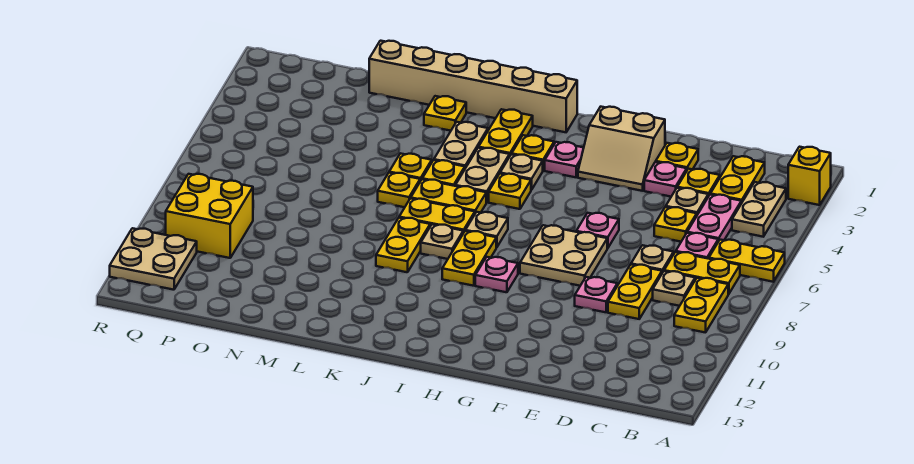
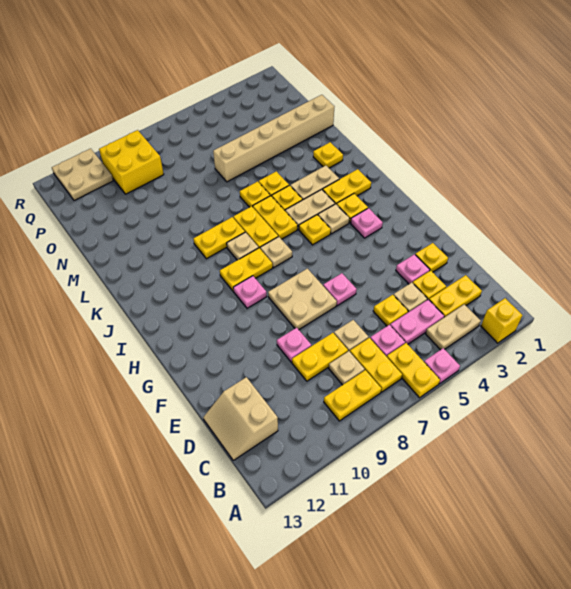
none -> pink plate A5 level 1
tan slope F2:G3 level 1 top 2 -> tan slope C12:D13 level 1 top 12
tan brick I1:N1 level 1 -> tan brick N1:N6 level 1

